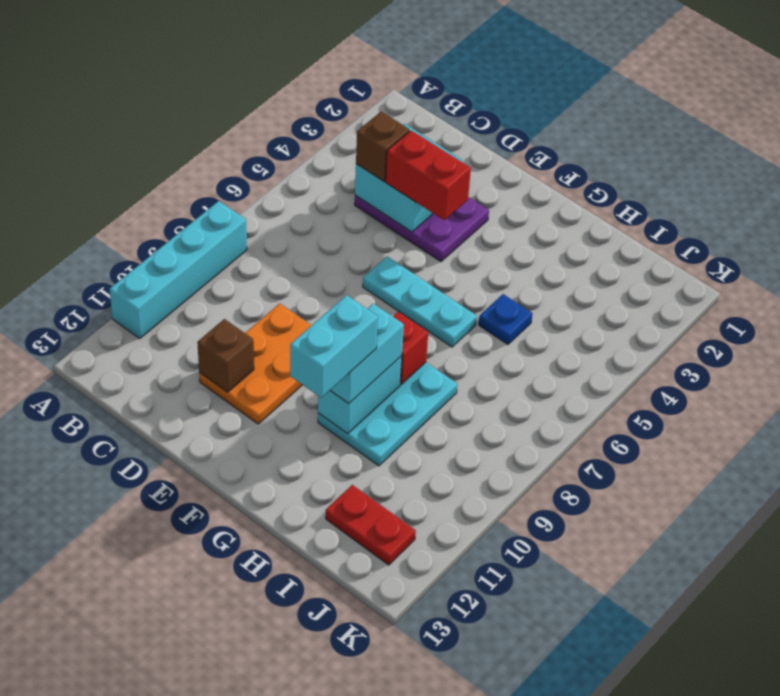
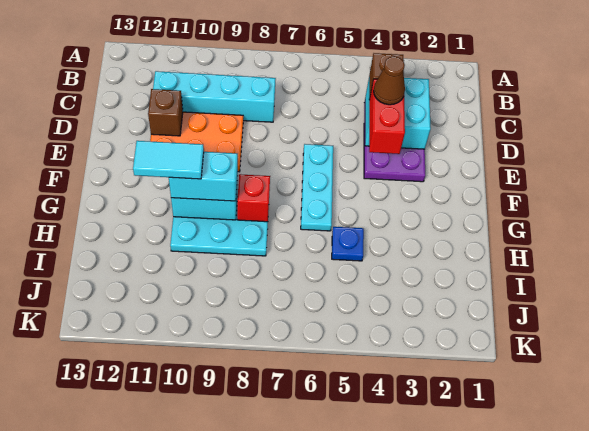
cyan brick A8:A11 level 1 -> cyan brick C8:C11 level 1
none -> brown cone D4 level 4
cyan brick G10:G11 level 4 -> cyan tile G10:G11 level 4
red plate I12:J12 level 1 -> none

